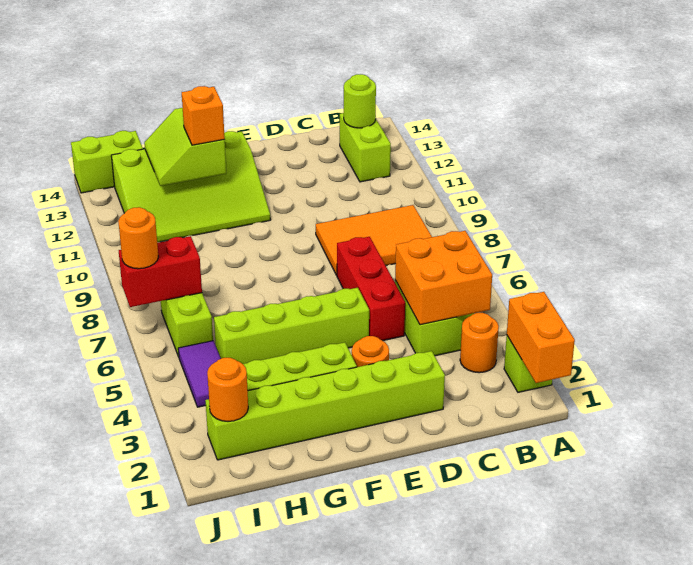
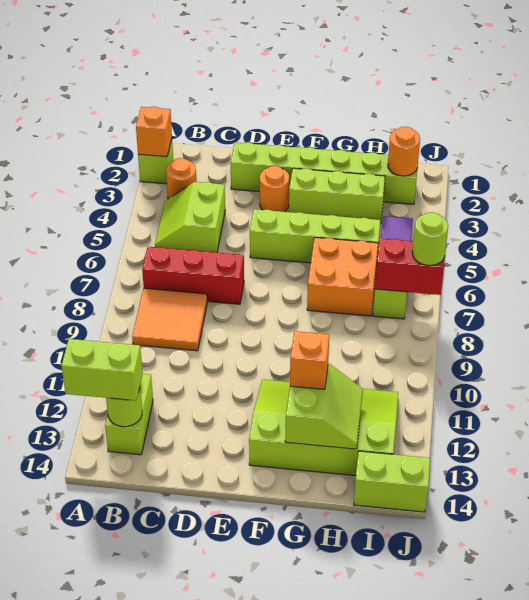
orange brick A1:A2 level 2 -> orange brick A2 level 2
none -> lime brick A13:B13 level 3
orange brick B4:C5 level 2 -> orange brick G6:H7 level 1
orange tile B8:D9 level 1 -> orange tile B8:C9 level 1
red brick D5:D7 level 1 -> red brick B7:D7 level 1
orange round brick J7 level 3 -> lime round brick J7 level 3

